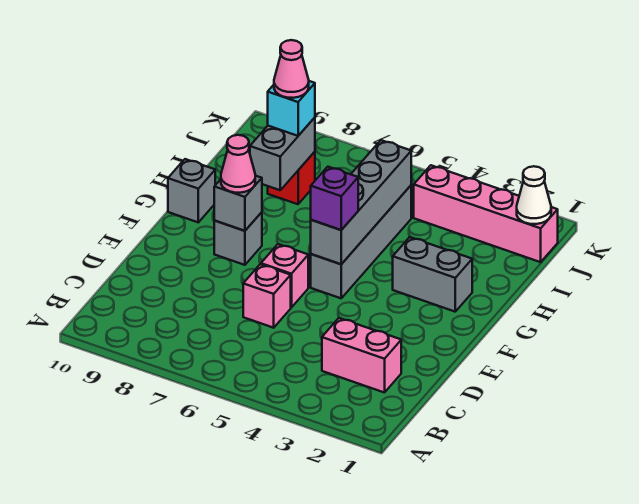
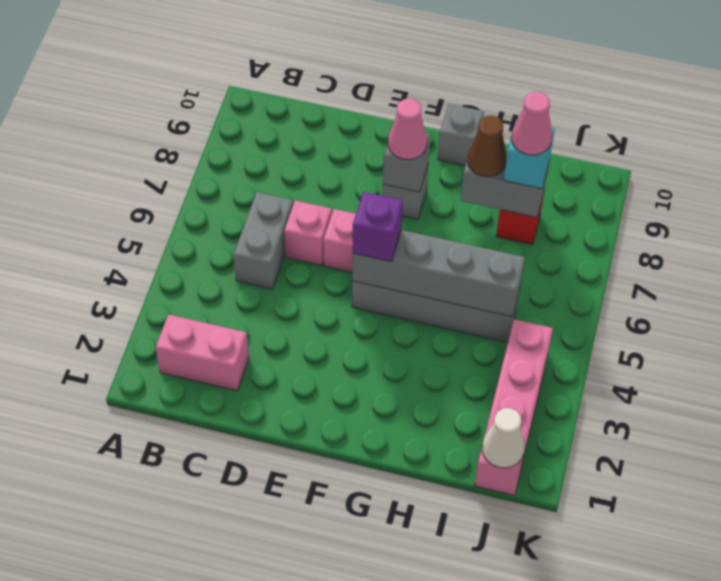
pink brick C2:C3 level 1 -> pink brick B2:C2 level 1
grey brick G2:G3 level 1 -> grey brick C5:C6 level 1
none -> brown cone H8 level 3

